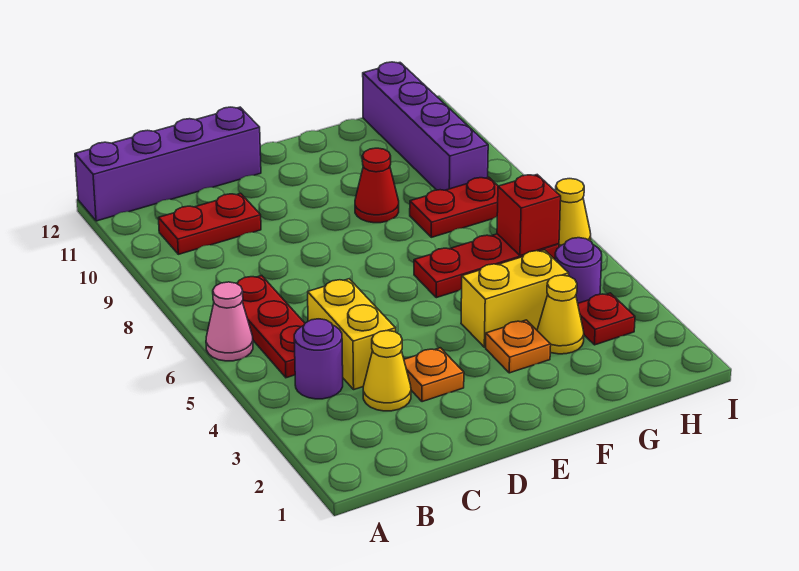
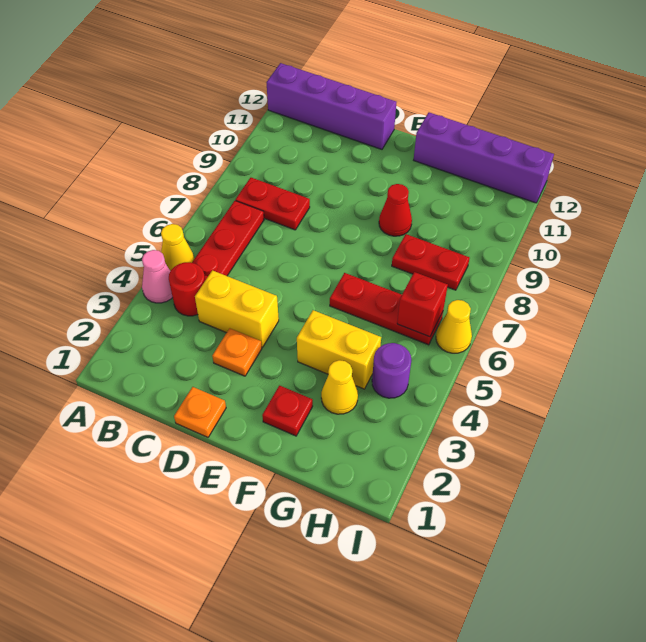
pink cone A6 level 1 -> pink cone A4 level 1
purple round brick B4 level 1 -> red round brick B4 level 1
red plate B10:C10 level 1 -> red plate B8:C8 level 1
yellow cone C3 level 1 -> yellow cone A5 level 1
yellow brick C4:C5 level 1 -> yellow brick C4:D4 level 1
orange plate F3 level 1 -> orange plate D1 level 1
red plate H3 level 1 -> red plate F2 level 1
purple brick H9:H12 level 1 -> purple brick F12:I12 level 1

